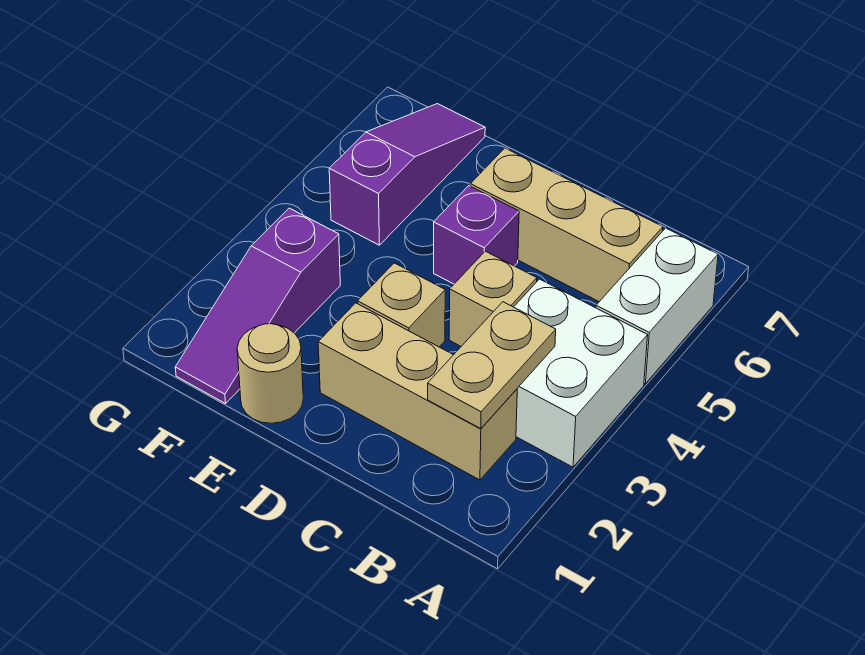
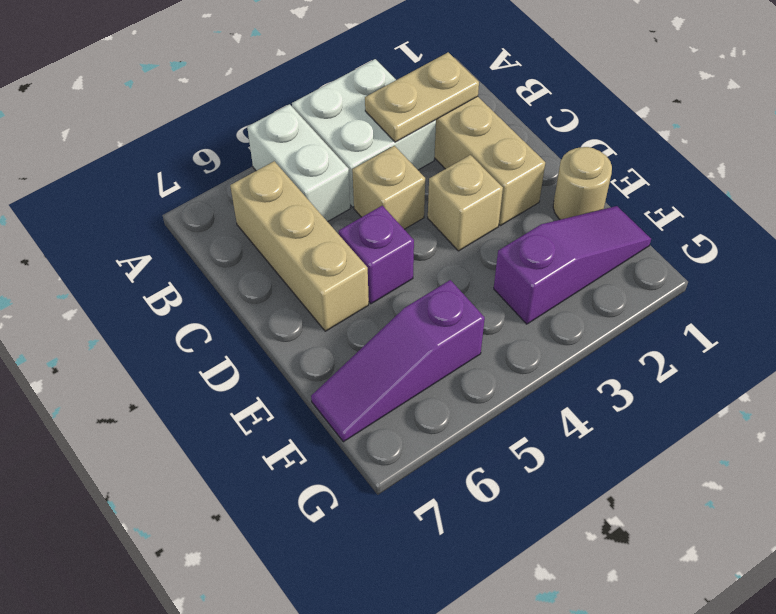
white brick A5:A6 level 1 -> white brick A5:B5 level 1

